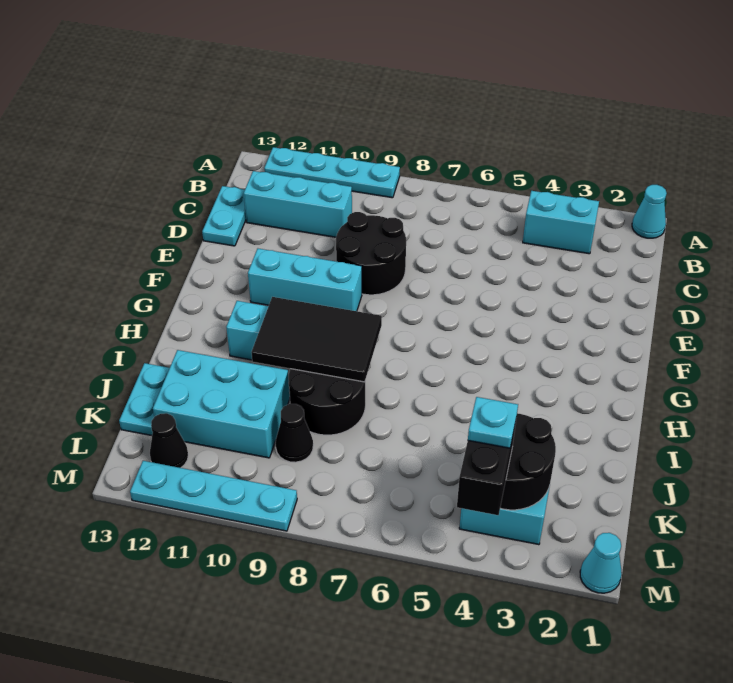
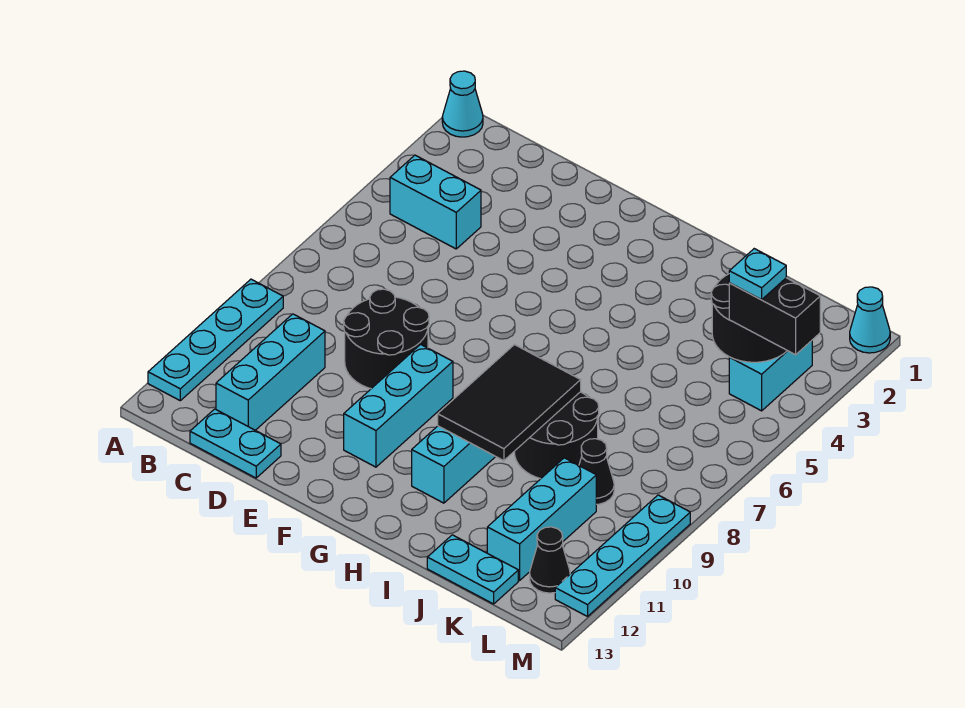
cyan brick B3:B4 level 1 -> cyan brick B4:C4 level 1
cyan brick J10:K12 level 1 -> cyan brick K10:K12 level 1

